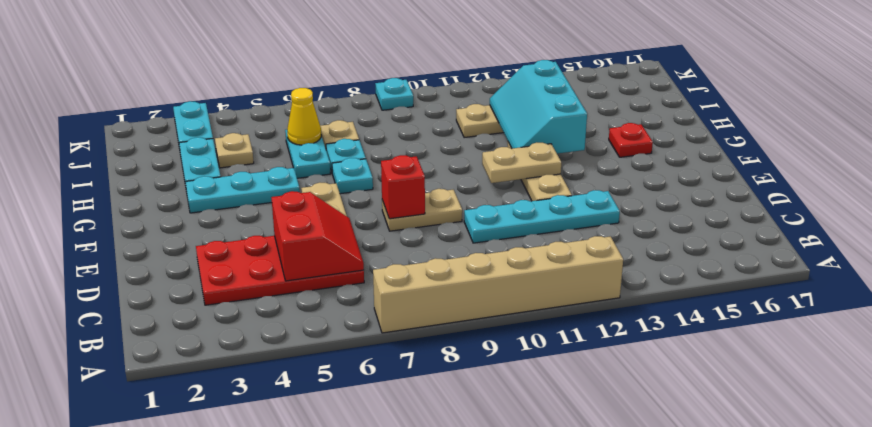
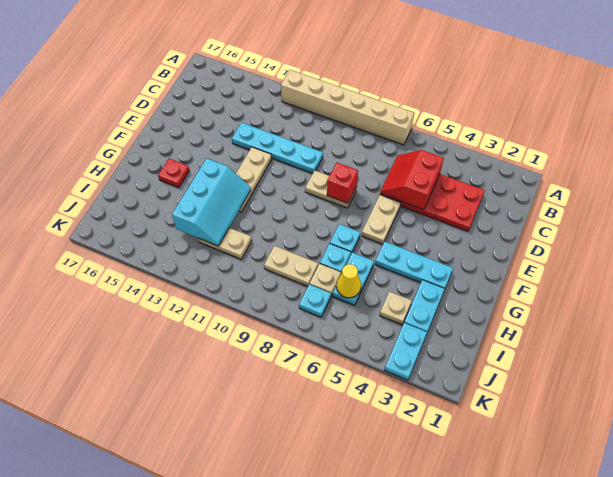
tan plate F11:F12 level 2 -> tan plate I8:I9 level 1
cyan plate K9 level 1 -> cyan plate J7 level 1

